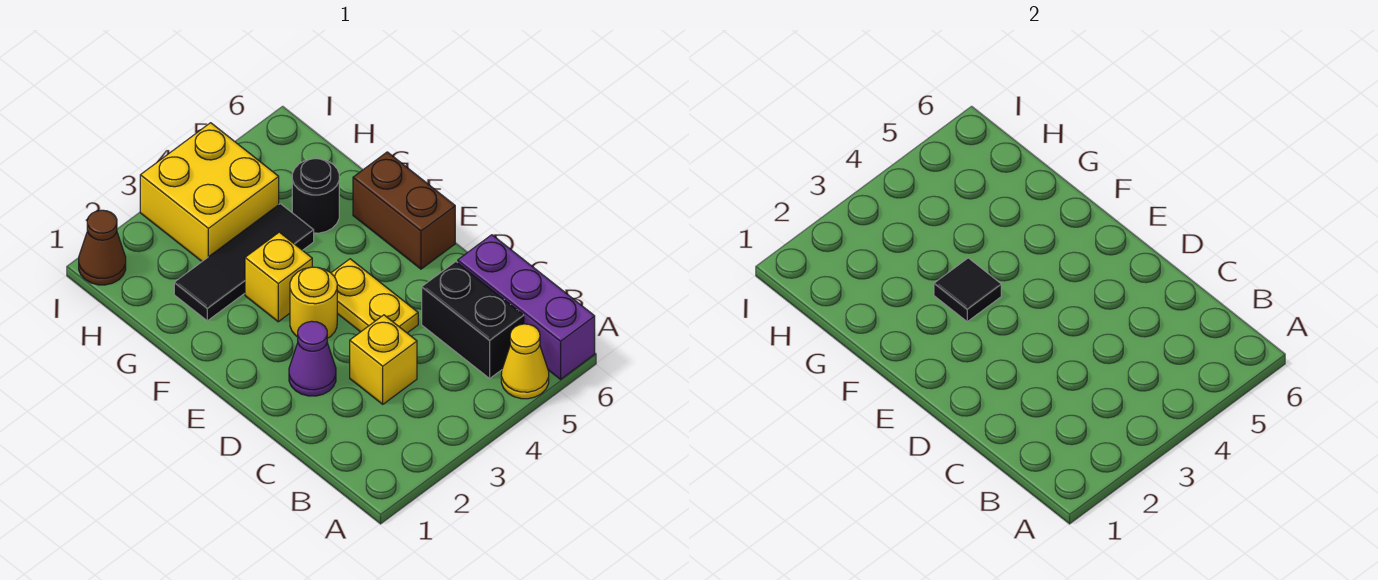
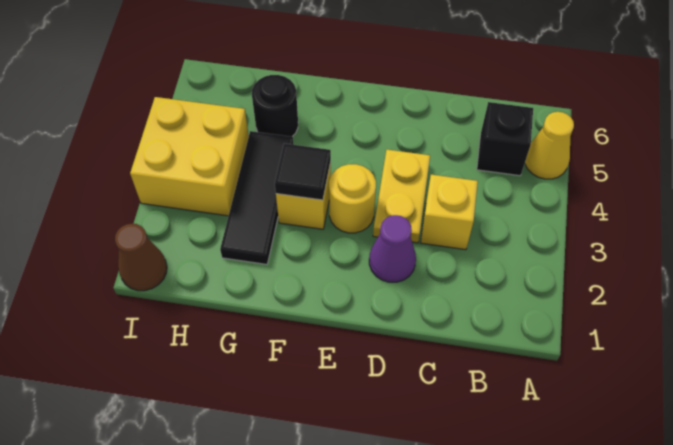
purple brick A6:C6 level 1 -> none
black brick B5:C5 level 1 -> black brick B5 level 1
yellow plate D4:E4 level 1 -> yellow plate D3:D4 level 1
brown brick E6:F6 level 1 -> none

